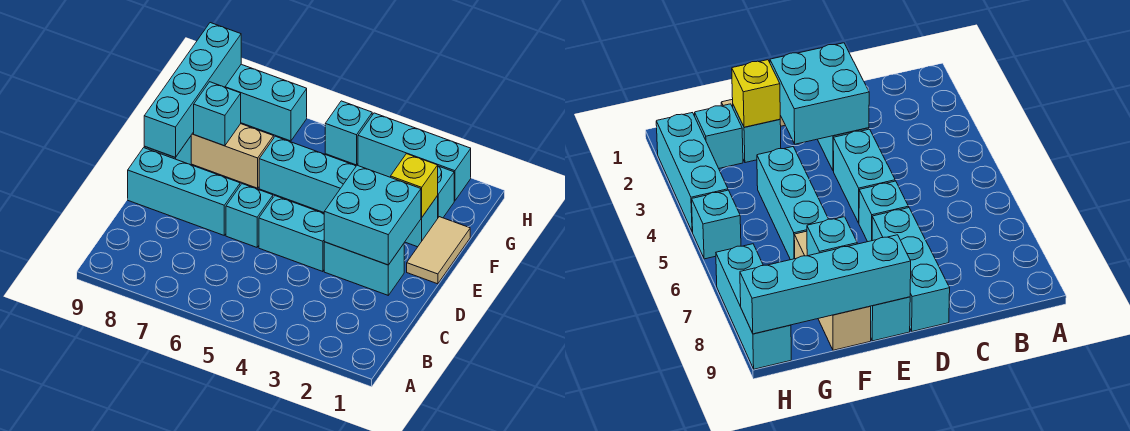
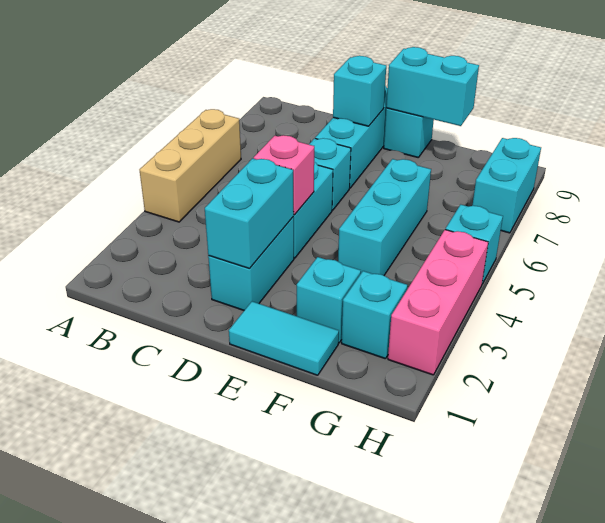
cyan brick D2:E3 level 2 -> cyan brick D2:D3 level 2
none -> pink brick D4 level 2
tan tile E1:F1 level 1 -> cyan tile E1:F1 level 1
cyan brick E9:H9 level 2 -> cyan brick E9:F9 level 2
yellow brick F2 level 2 -> none
tan brick F7:F9 level 1 -> tan brick A4:A6 level 1
cyan brick F8 level 2 -> cyan brick D8 level 2
cyan brick H2:H4 level 1 -> pink brick H2:H4 level 1
cyan brick H7:H9 level 1 -> cyan brick H7:H8 level 1

